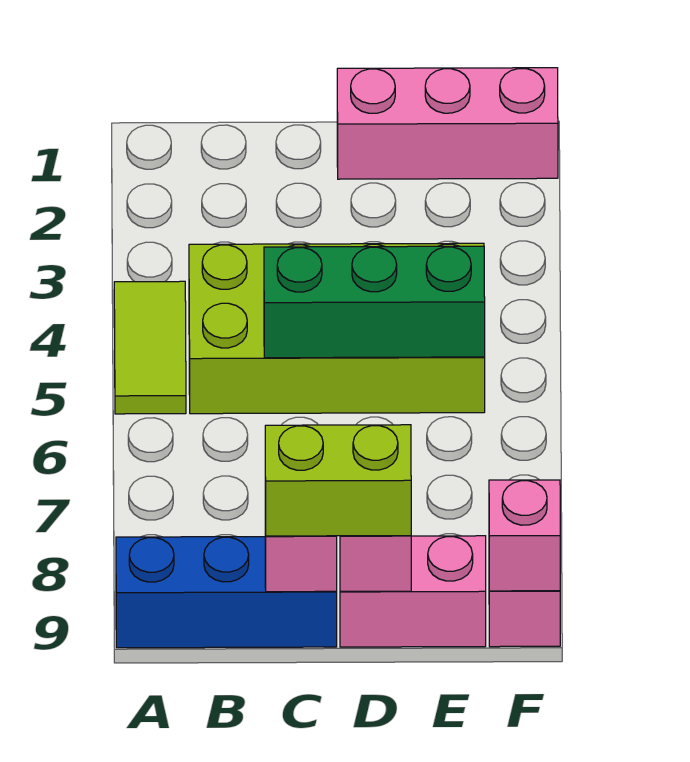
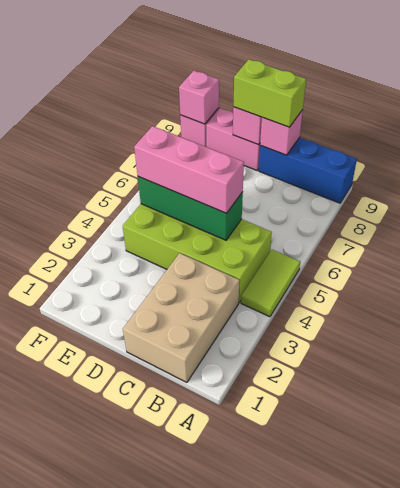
none -> tan brick B1:C3 level 1
pink brick D1:F1 level 1 -> pink brick C5:E5 level 3

